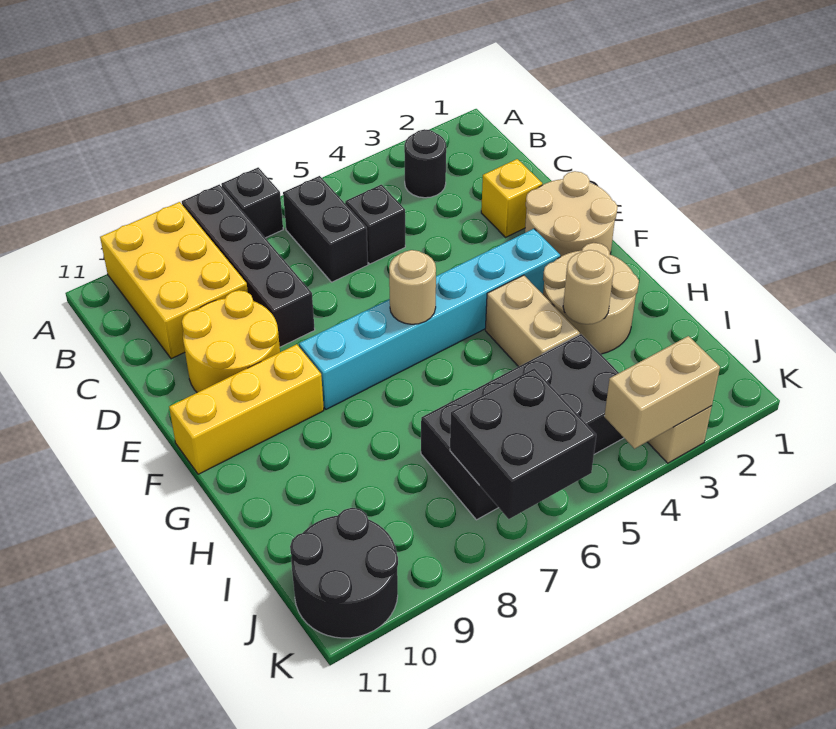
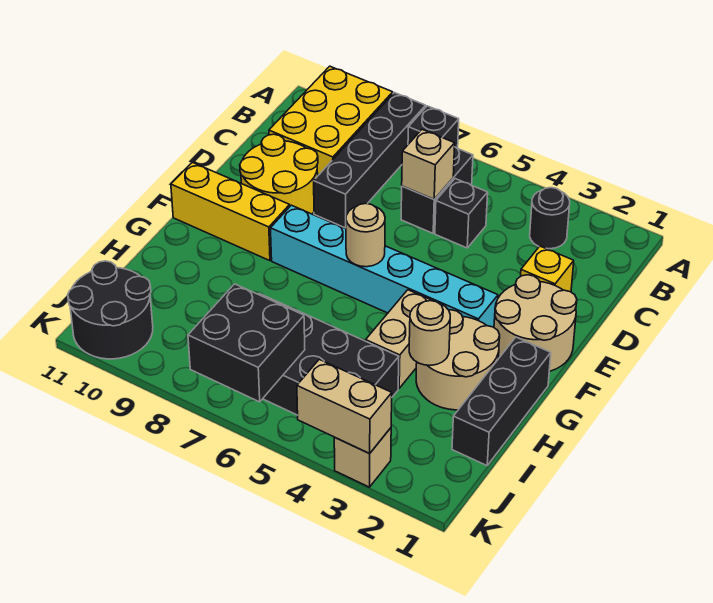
none -> tan brick C6 level 2
none -> black brick G1:I1 level 1

